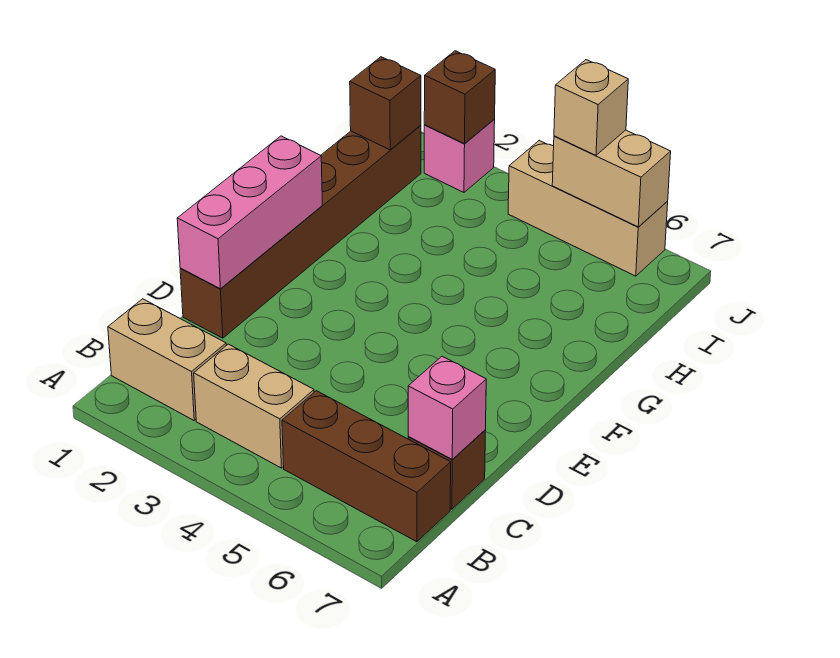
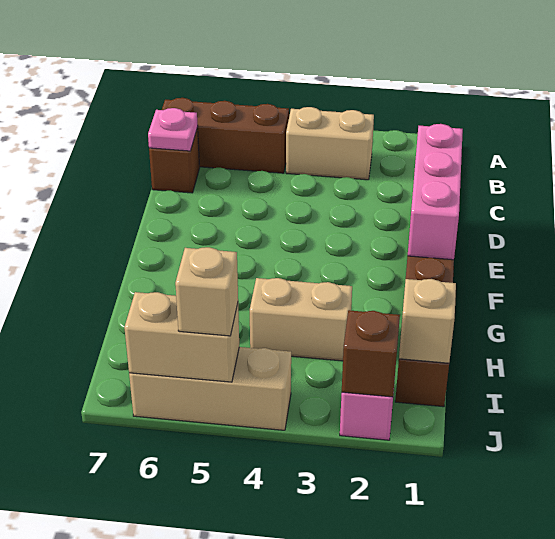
tan brick B1:B2 level 1 -> tan brick H3:H4 level 1
pink brick C7 level 2 -> pink plate C7 level 2
brown brick I1 level 2 -> tan brick I1 level 2

